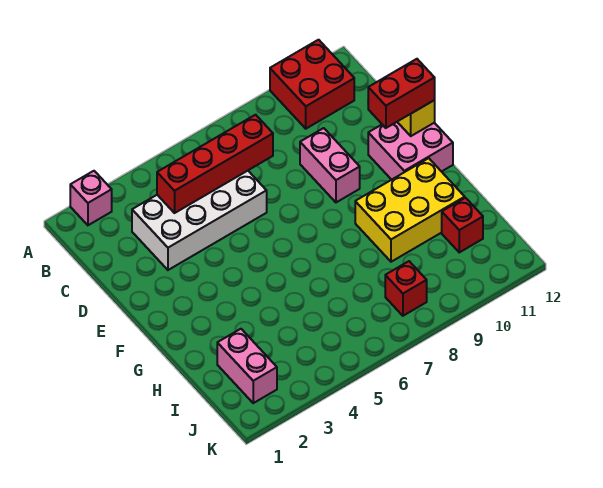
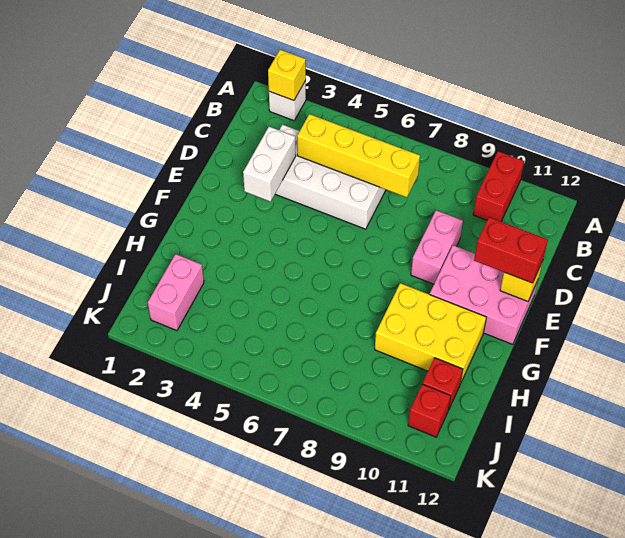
pink brick A2 level 1 -> white brick A2 level 1
none -> yellow brick A2 level 2
red brick A10:B11 level 1 -> red brick A10:B10 level 1
red brick C4:C7 level 2 -> yellow brick C4:C7 level 2
none -> white brick D3:E3 level 2
pink brick E11:F12 level 1 -> pink brick E10:F12 level 1
red brick J8 level 1 -> red brick J11 level 1

